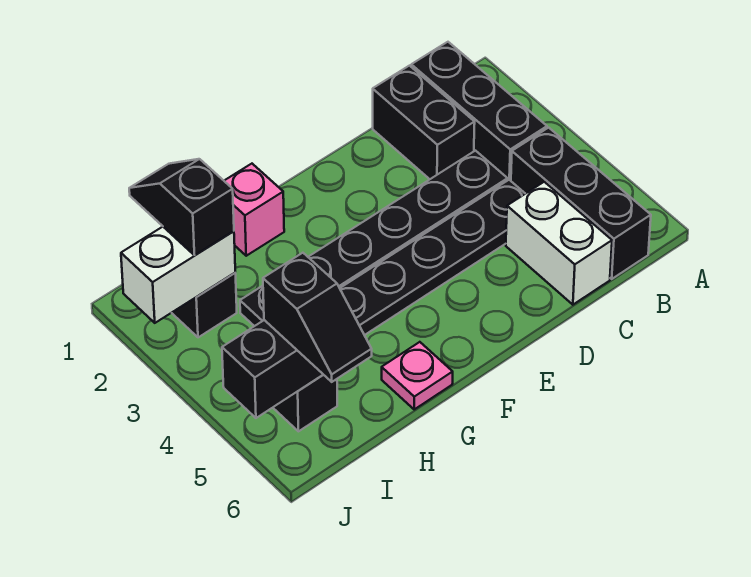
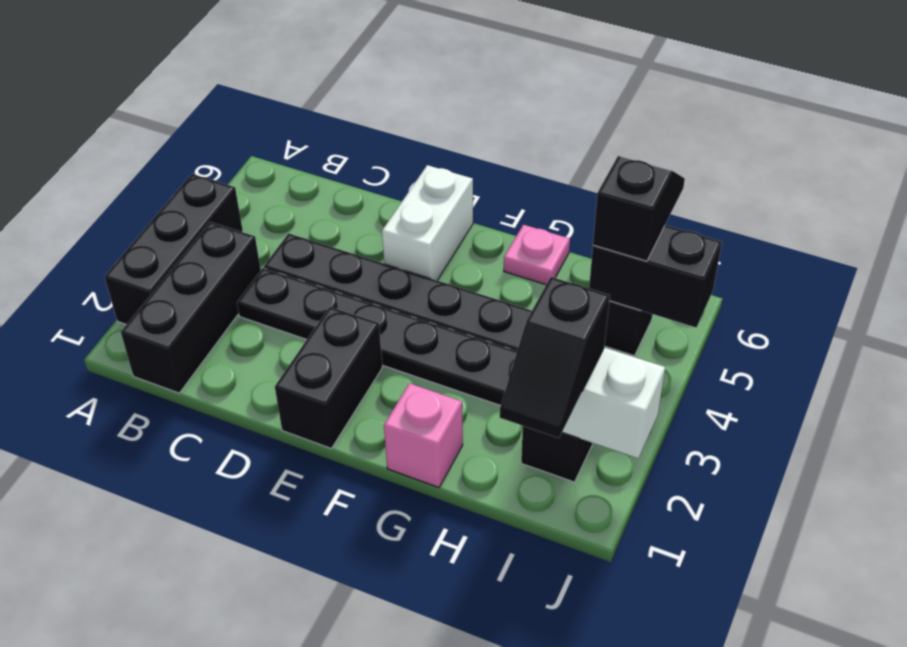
black brick B4:B6 level 1 -> black brick A2:A4 level 1
black brick C1:C2 level 1 -> black brick E1:E2 level 1
white brick C5:C6 level 1 -> white brick E5:E6 level 1

